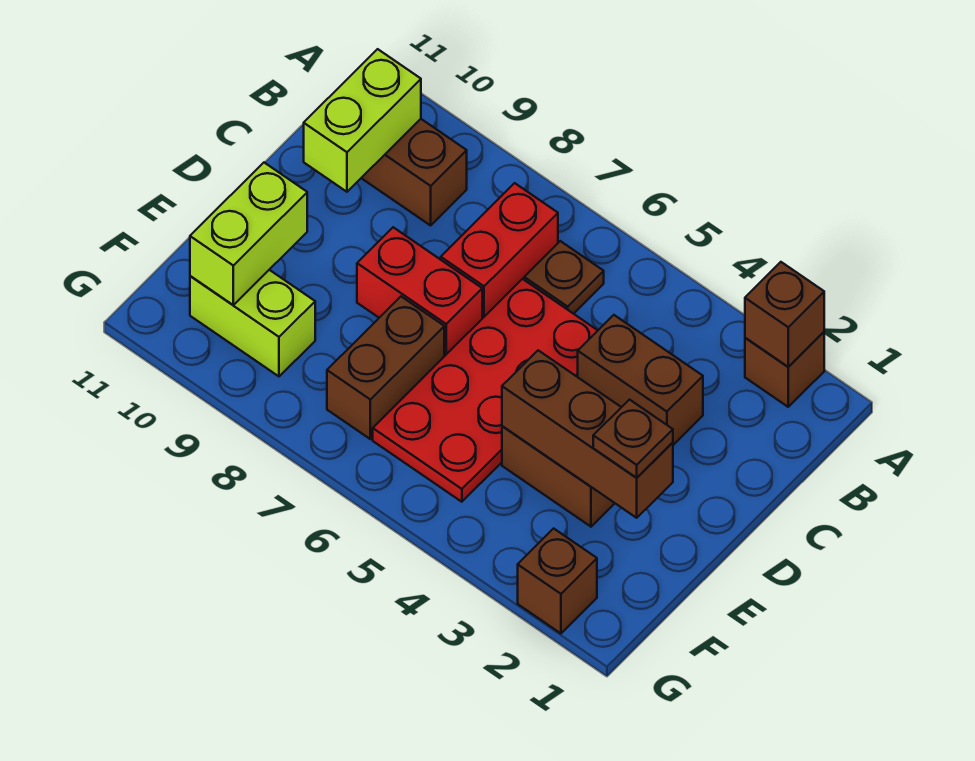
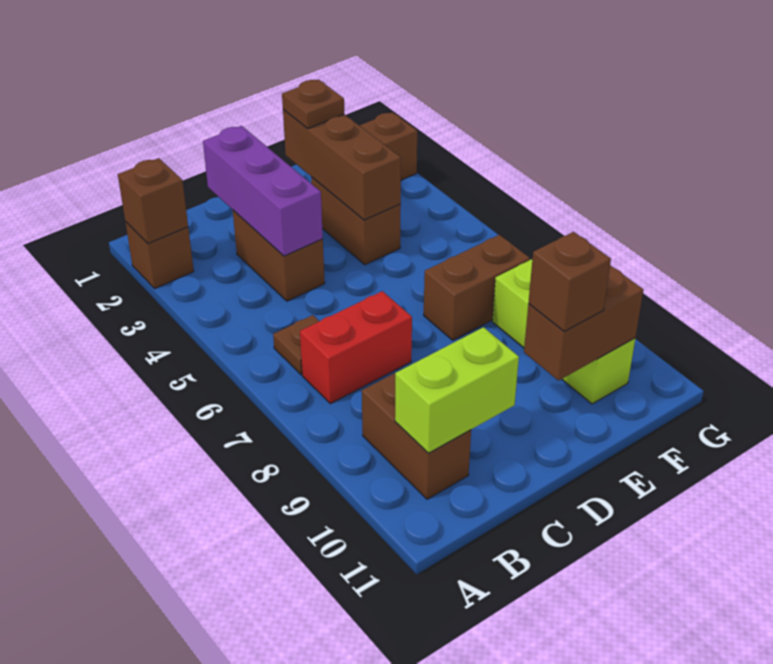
none -> purple brick C2:C4 level 2
red plate C5:F6 level 1 -> none
red brick D7:D8 level 1 -> none
lime brick E10:F10 level 2 -> brown brick E10:F10 level 2
none -> brown brick E10 level 3
lime brick F9:F10 level 1 -> lime brick F8:F10 level 1

